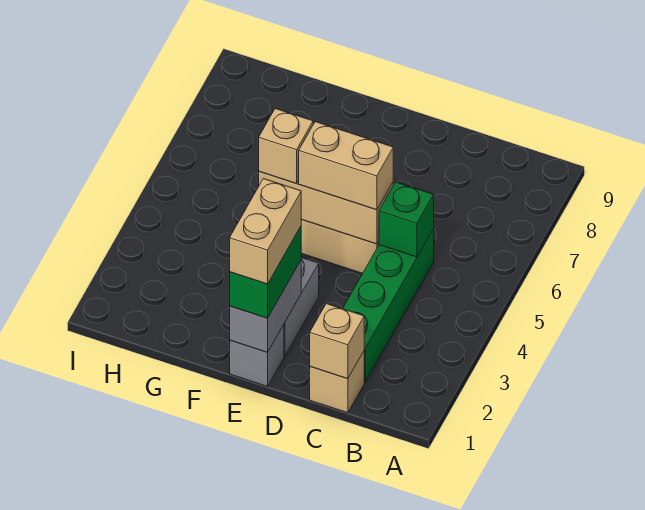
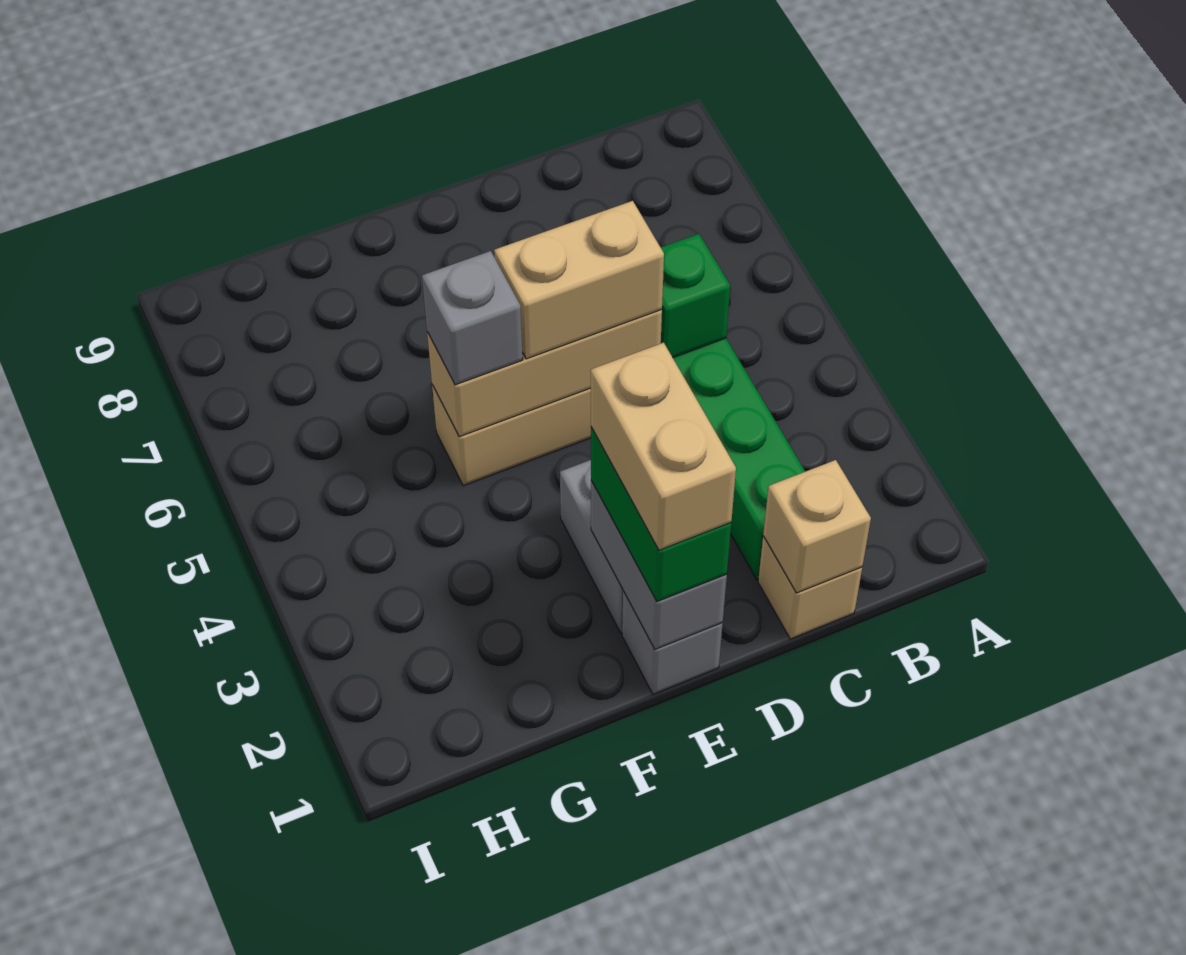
tan brick F5 level 3 -> grey brick F5 level 3

